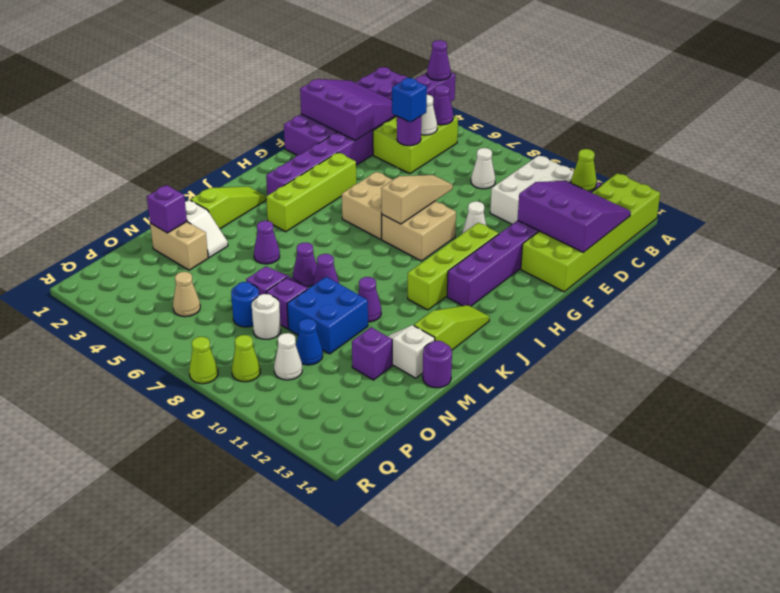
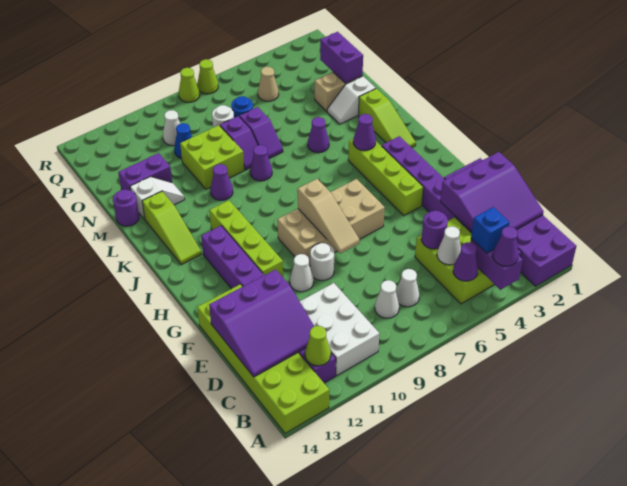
none -> white cone C7 level 1
blue brick D5 level 3 -> blue brick B4 level 3
none -> white round brick F9 level 1
purple cone L7 level 1 -> purple cone J4 level 2
blue brick M9:N10 level 1 -> lime brick M9:N10 level 1
purple brick N2 level 2 -> purple brick N2:O2 level 2
purple brick N12 level 1 -> purple brick N12:N13 level 1
lime cone Q9 level 1 -> lime cone R7 level 1

